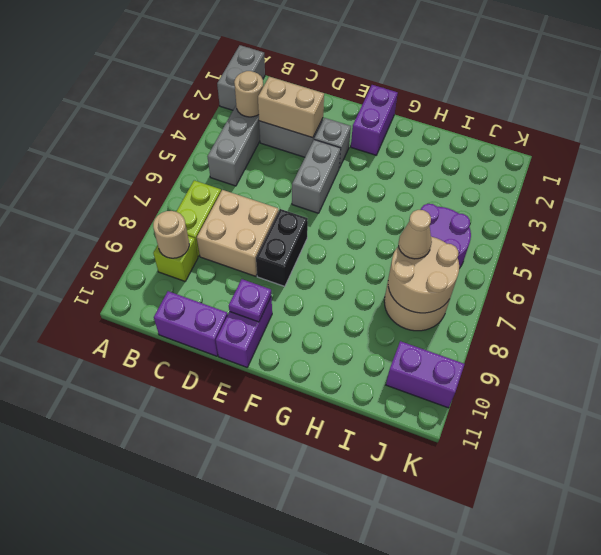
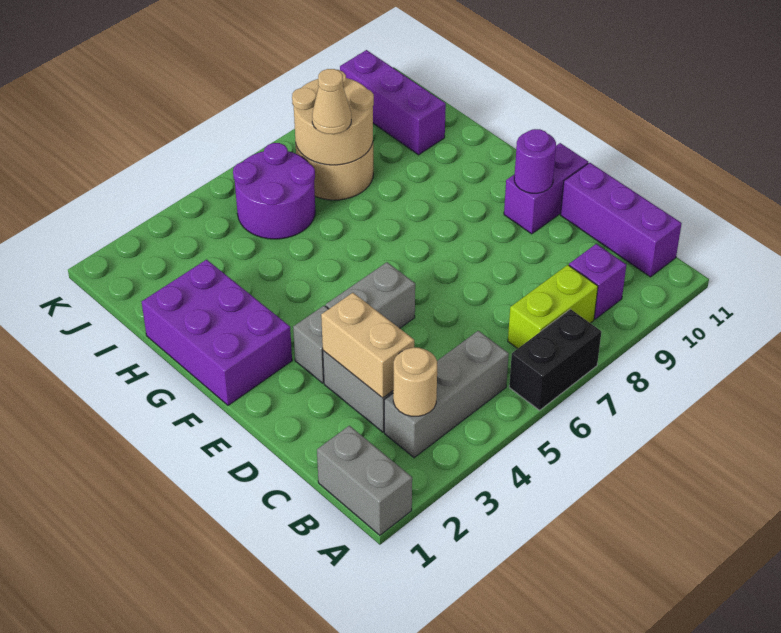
grey brick A1:A2 level 1 -> grey brick A1:B1 level 1
lime brick B9 level 1 -> purple brick B9 level 1
tan round brick B9 level 2 -> none
tan brick C7:D8 level 1 -> none
purple brick C11:D11 level 1 -> purple brick B11:D11 level 1
black brick E7:E8 level 1 -> black brick A6:A7 level 1
purple plate E10 level 2 -> purple round brick E10 level 2
purple brick F1:F2 level 1 -> purple brick F1:H2 level 1
purple brick J10:K10 level 1 -> purple brick I10:K10 level 1

